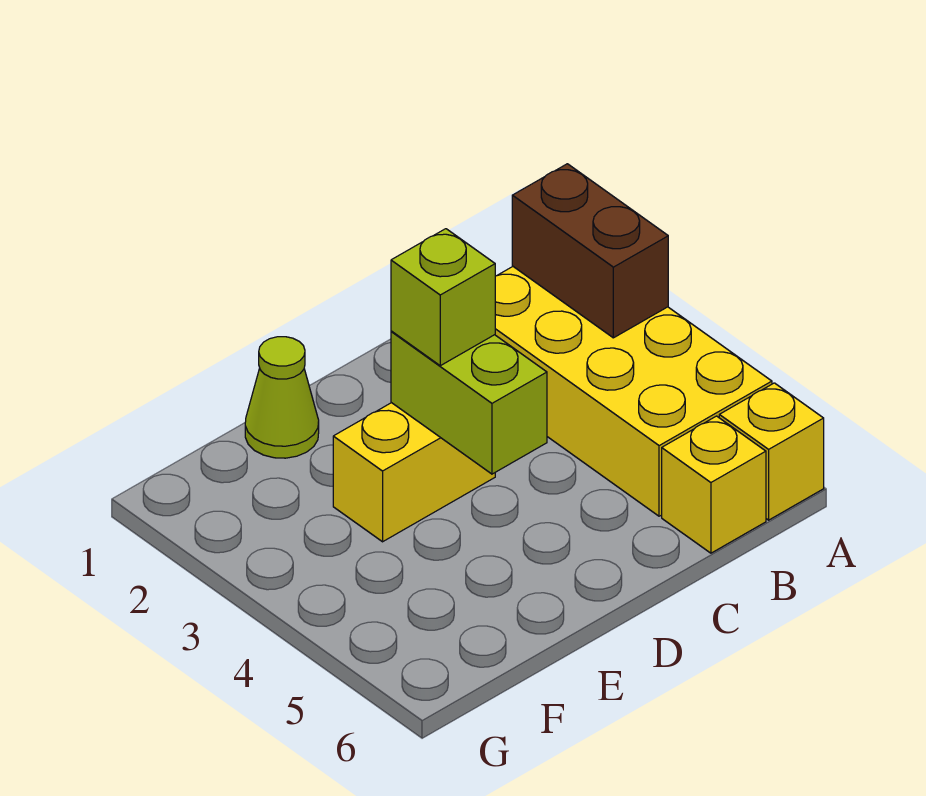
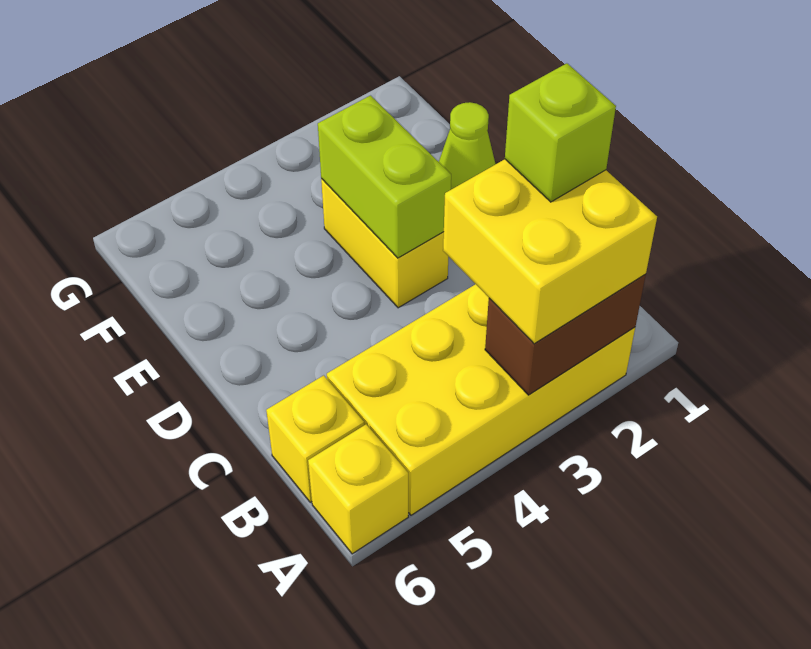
none -> yellow brick A2:B3 level 3
lime brick D3:D4 level 2 -> lime brick D3:E3 level 2
lime brick D3 level 3 -> lime brick B2 level 4

